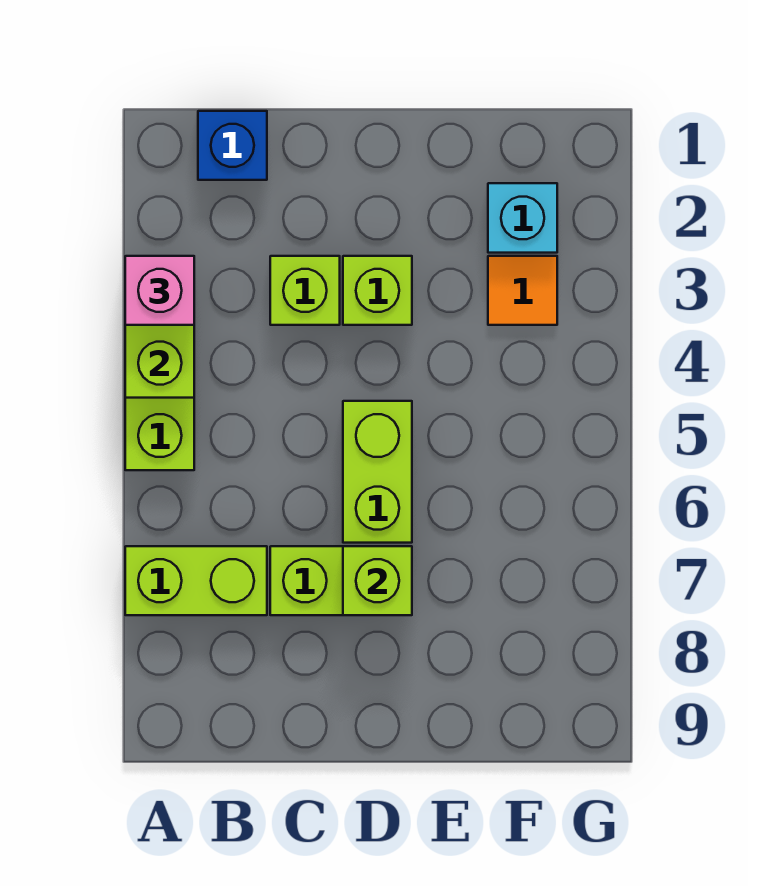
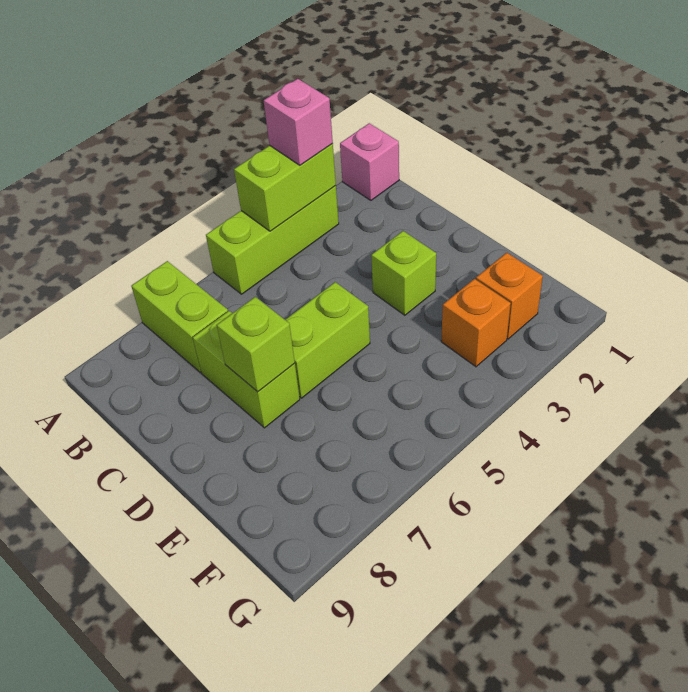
none -> pink brick A1 level 1
blue brick B1 level 1 -> none
lime brick C3 level 1 -> none
cyan brick F2 level 1 -> orange brick F2 level 1
orange tile F3 level 1 -> orange brick F3 level 1

